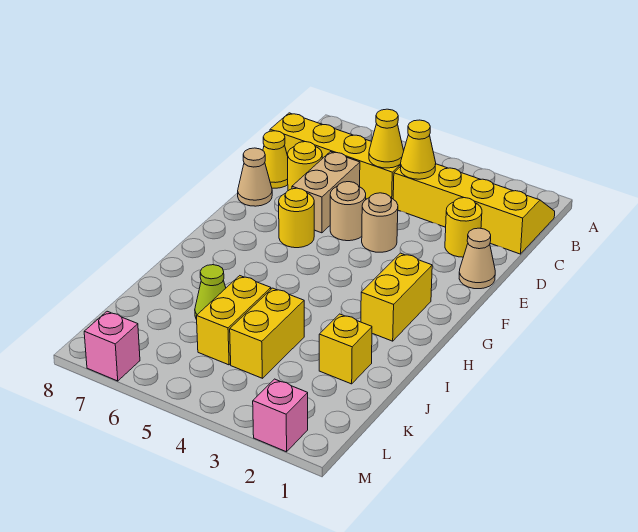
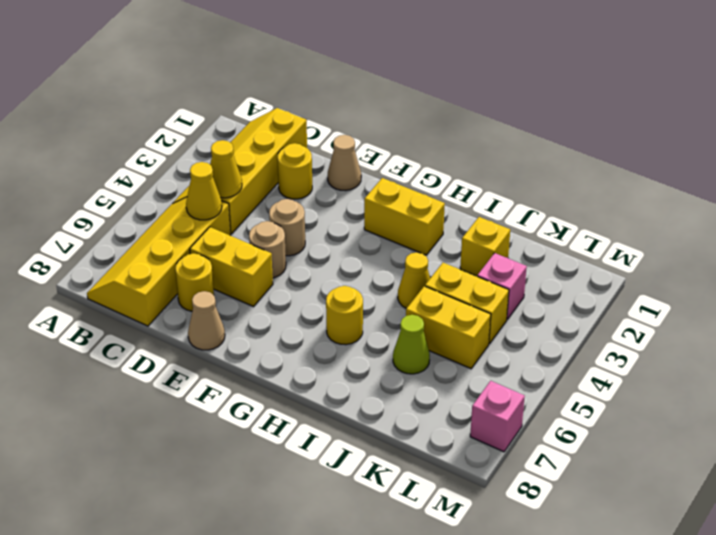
tan brick D6:E6 level 1 -> yellow brick D6:E6 level 1
yellow cone D8 level 1 -> yellow cone I4 level 1
yellow round brick F6 level 1 -> yellow round brick H6 level 1
pink brick M2 level 1 -> pink brick K3 level 1

